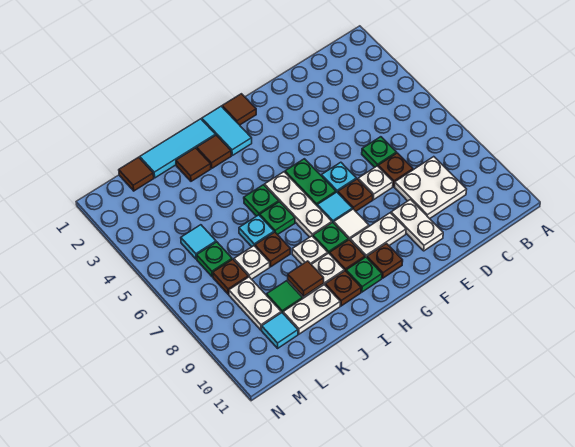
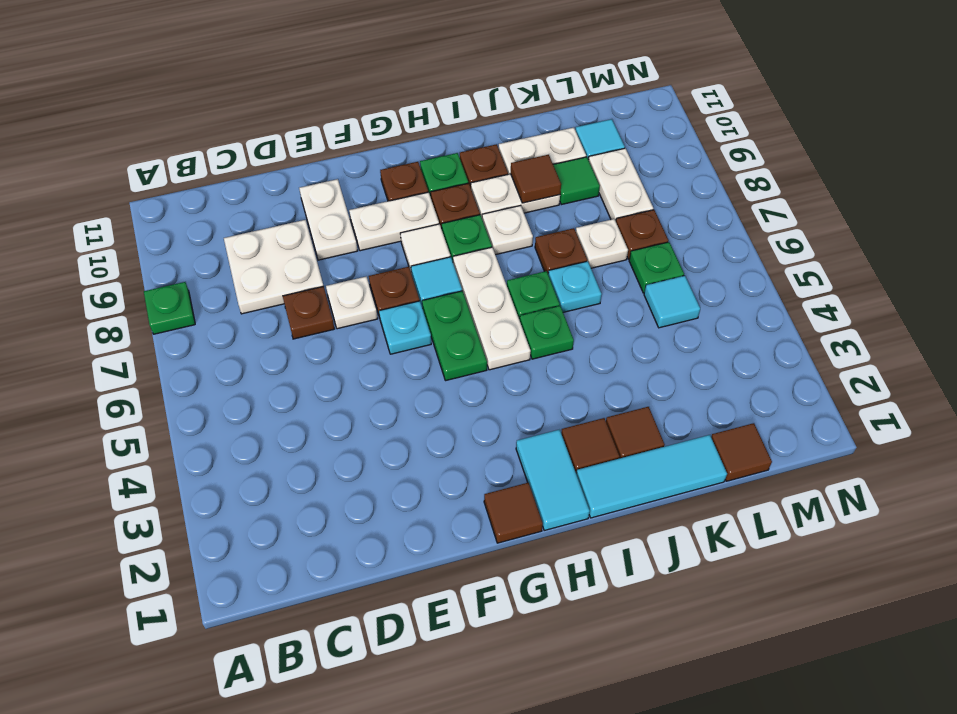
green plate D6 level 1 -> green plate A8 level 1

